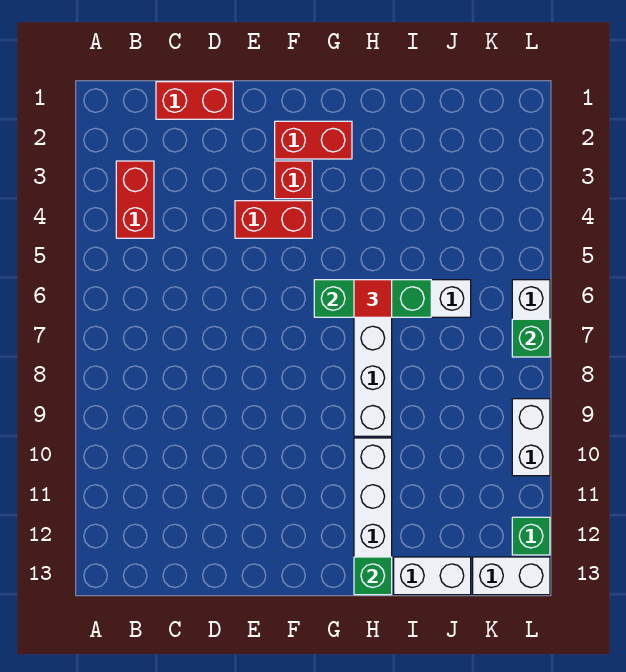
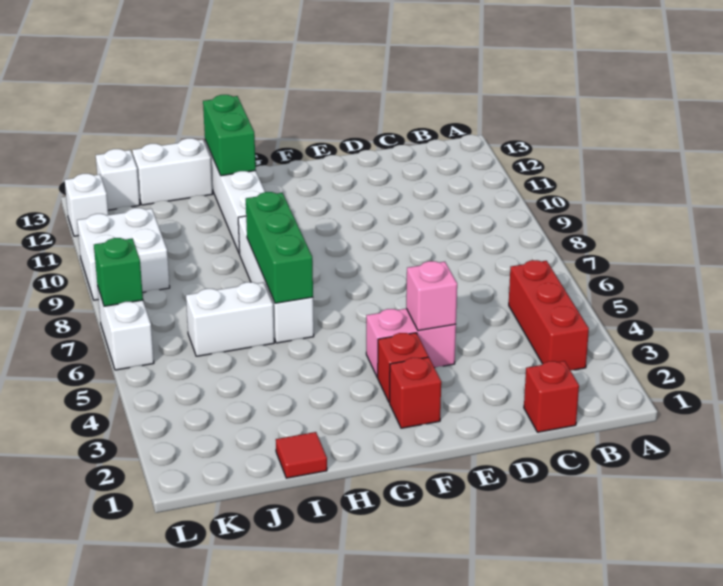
red brick B3:B4 level 1 -> red brick B3:B5 level 1
red brick C1:D1 level 1 -> red brick C1 level 1
red brick E4:F4 level 1 -> pink brick E4:F4 level 1
none -> pink brick E4 level 2
red brick F2:G2 level 1 -> red brick F2 level 1
green brick G6:I6 level 2 -> green brick H6:H8 level 2
red tile H6 level 3 -> red tile I1 level 1
green brick H13 level 2 -> green brick H12:H13 level 2
white brick K13:L13 level 1 -> white brick K13 level 1
white brick L9:L10 level 1 -> white brick K9:L10 level 1
green brick L12 level 1 -> white brick L12 level 1

